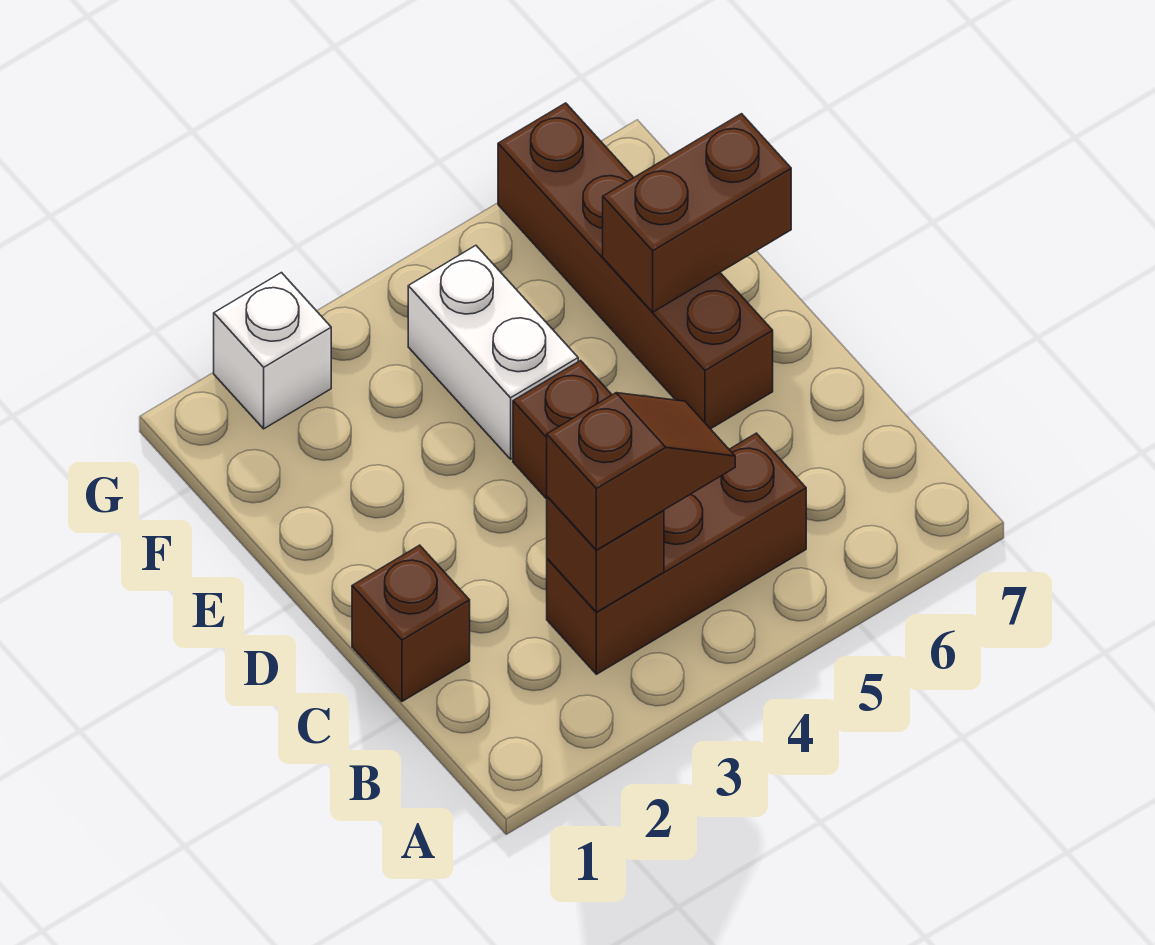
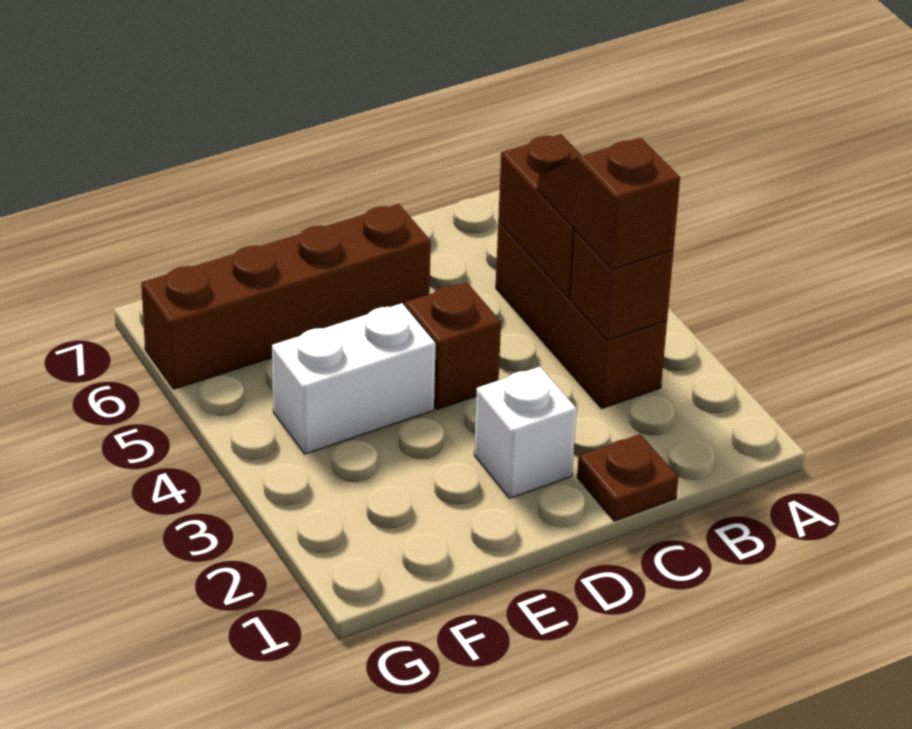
brown brick C1 level 1 -> brown plate C1 level 1
brown brick E6:E7 level 2 -> brown brick B4:B5 level 2
white brick G2 level 1 -> white brick D2 level 1

